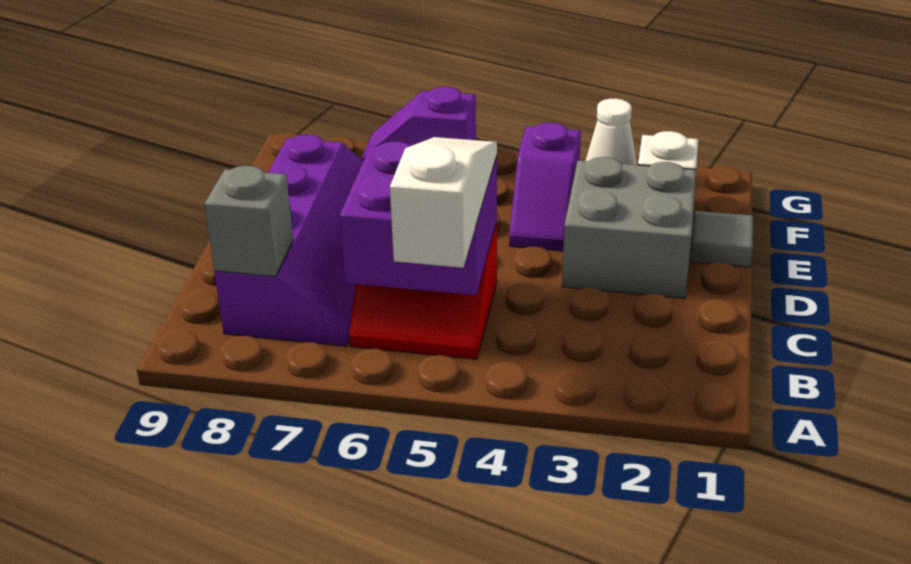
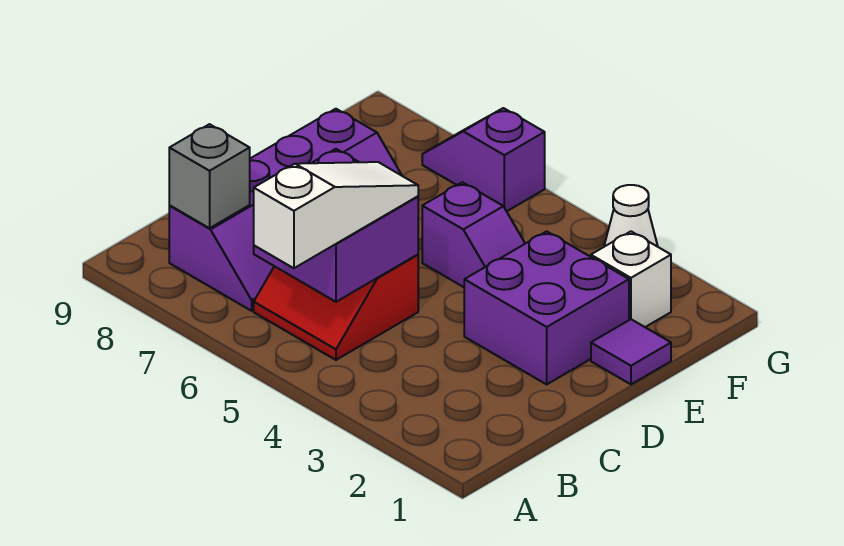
grey brick D2:E3 level 1 -> purple brick D2:E3 level 1
grey tile E1 level 1 -> purple tile E1 level 1
purple slope E4:F4 level 1 top F -> purple slope E4:E5 level 1 top 5

